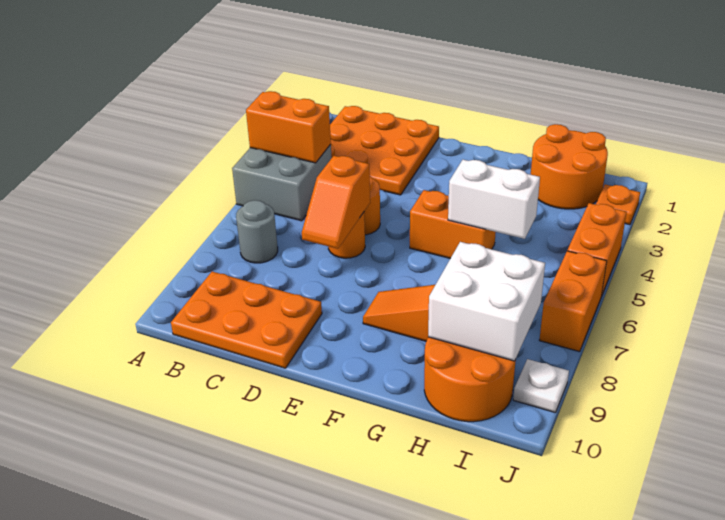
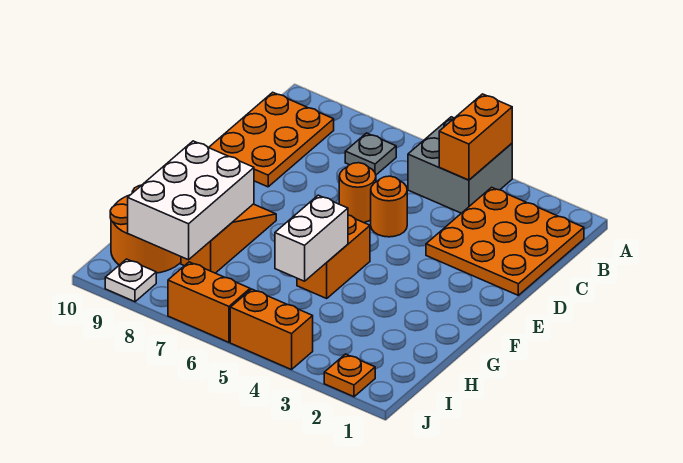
grey round brick B7 level 1 -> grey plate B7 level 1
orange slope D6:D7 level 2 top 6 -> none
orange round brick H1:I2 level 1 -> none
white brick H8:I9 level 2 -> white brick G8:I9 level 2

